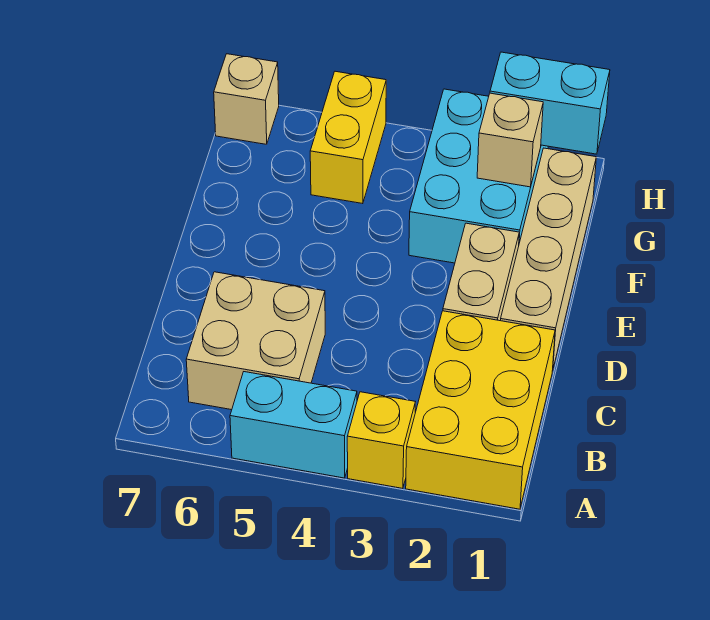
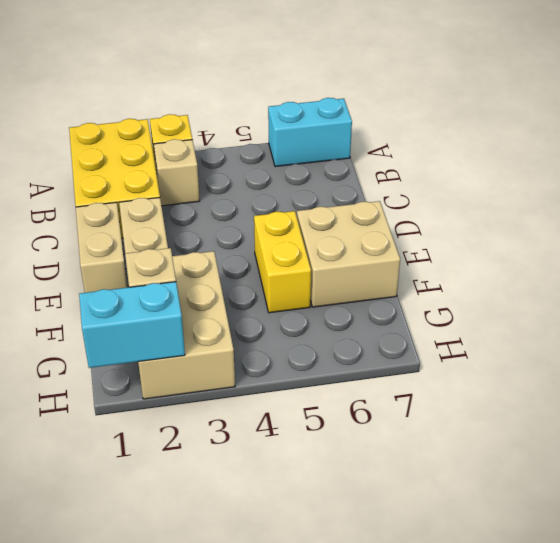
cyan brick A4:A5 level 1 -> cyan brick A6:A7 level 1
tan brick B5:C6 level 1 -> tan brick E6:F7 level 1
tan brick D1:G1 level 1 -> tan brick D1:E1 level 1
cyan brick F2:H3 level 1 -> tan brick F2:H3 level 1
yellow brick G5:H5 level 1 -> yellow brick E5:F5 level 1
tan brick H7 level 1 -> tan brick B3 level 1

